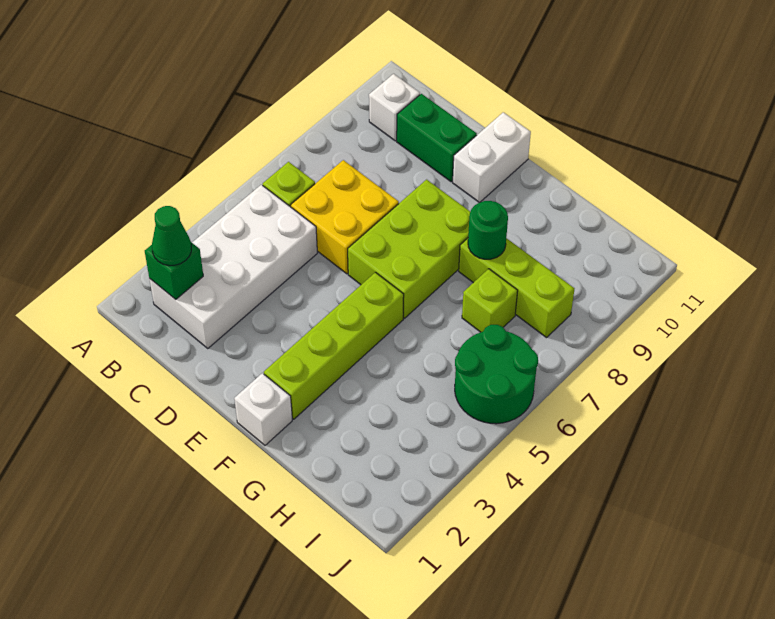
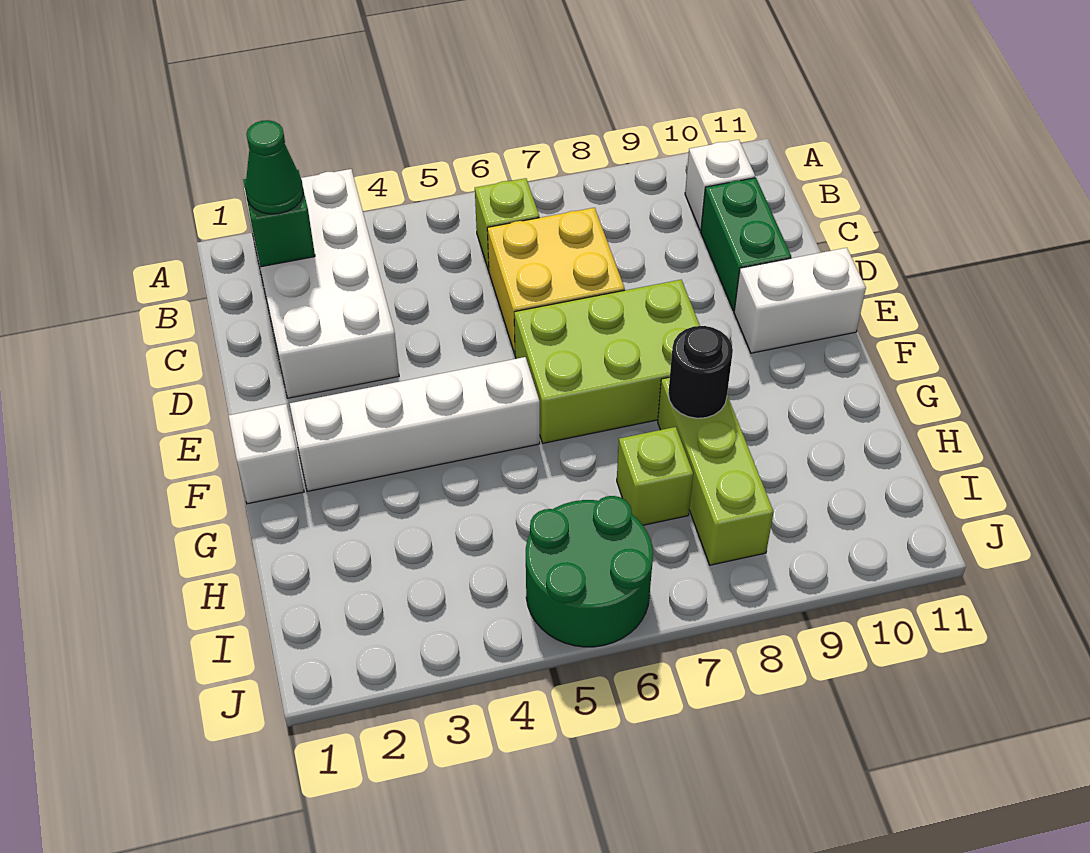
white brick B2:C5 level 1 -> white brick A2:D3 level 1
lime brick F2:F5 level 1 -> white brick F2:F5 level 1
green round brick G8 level 2 -> black round brick G8 level 2

